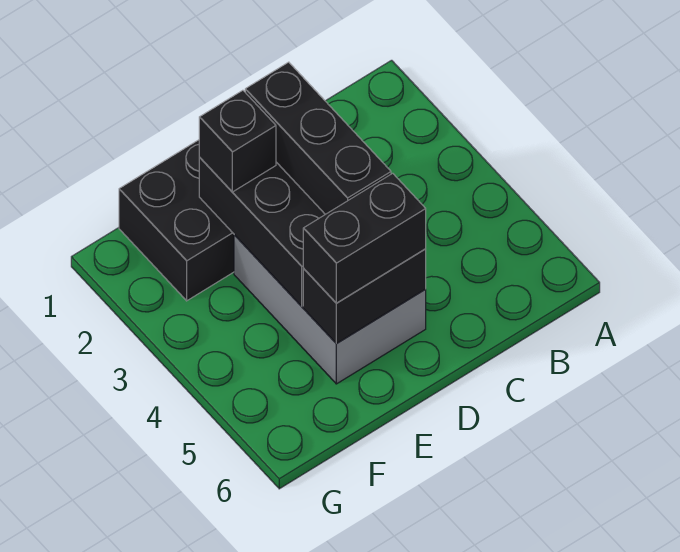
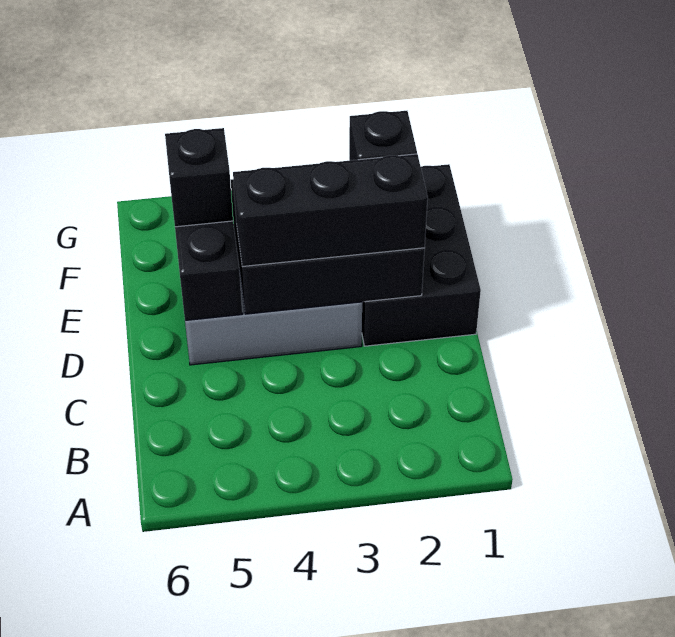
black brick D5:E5 level 3 -> black brick E5 level 3

